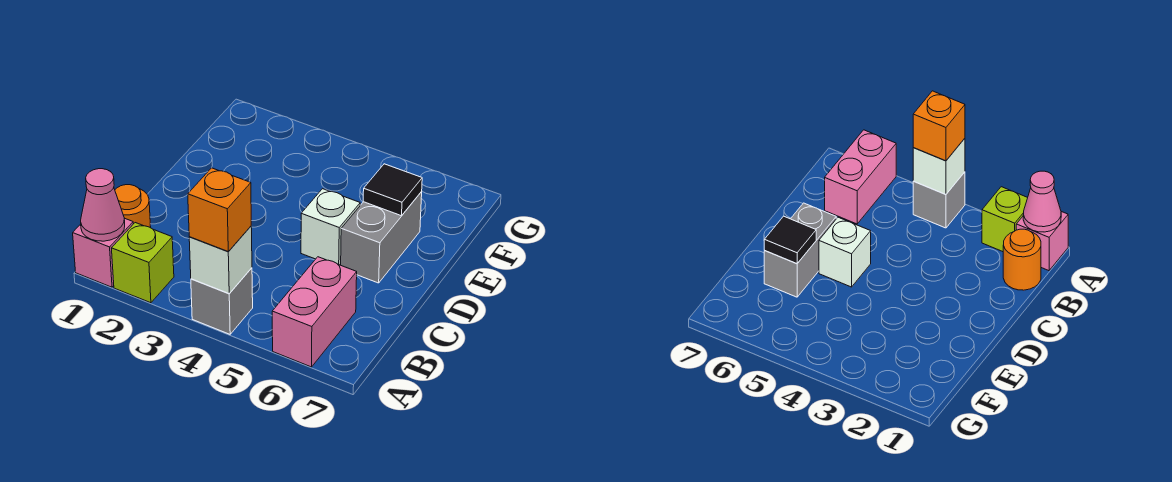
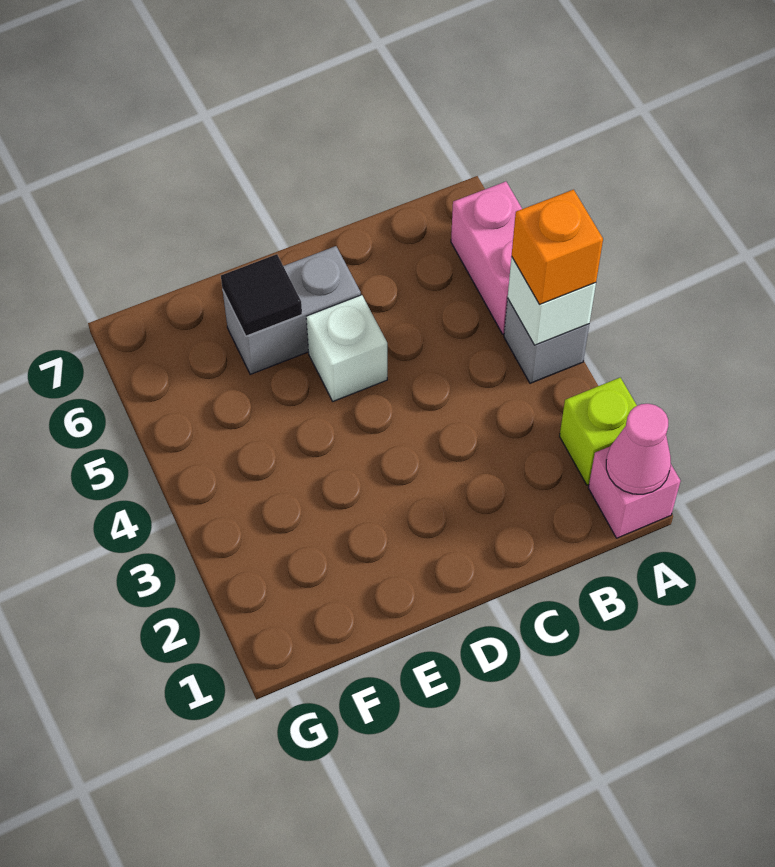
pink brick A6:B6 level 1 -> pink brick A5:A6 level 1
orange round brick B1 level 1 -> none

